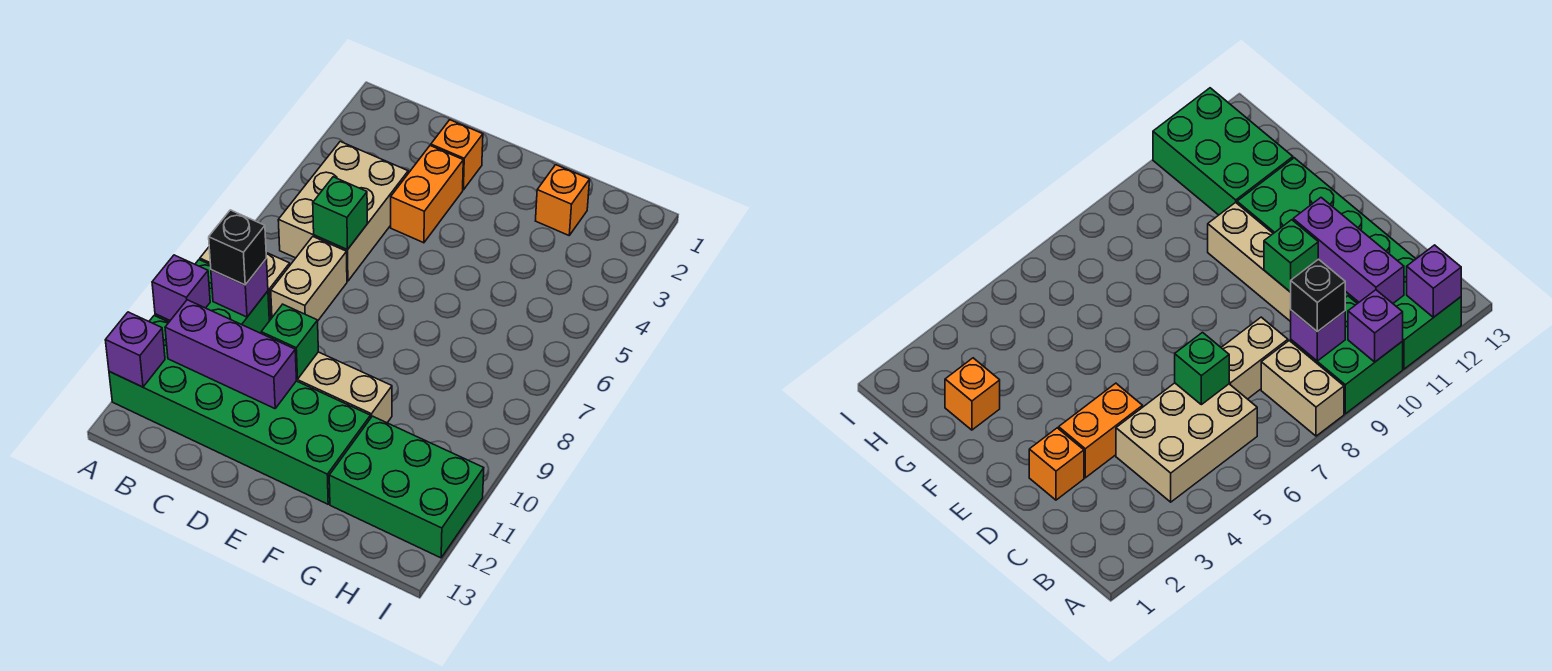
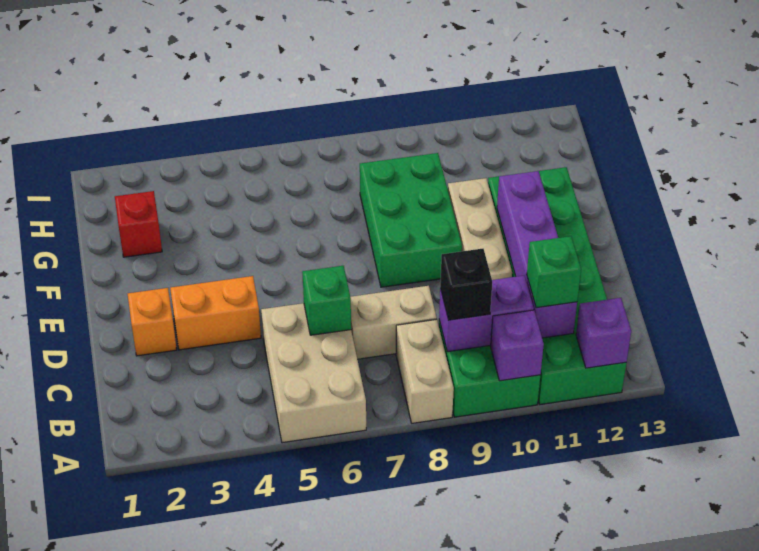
tan brick B4:C6 level 1 -> tan brick A5:C6 level 1
purple brick B9 level 2 -> purple brick B9:B10 level 2
purple brick B11:D11 level 2 -> purple brick B11:E11 level 2
green brick D10 level 2 -> green brick B11 level 3
orange brick G2 level 1 -> red brick G2 level 1
green brick G11:I12 level 1 -> green brick E8:G9 level 1

